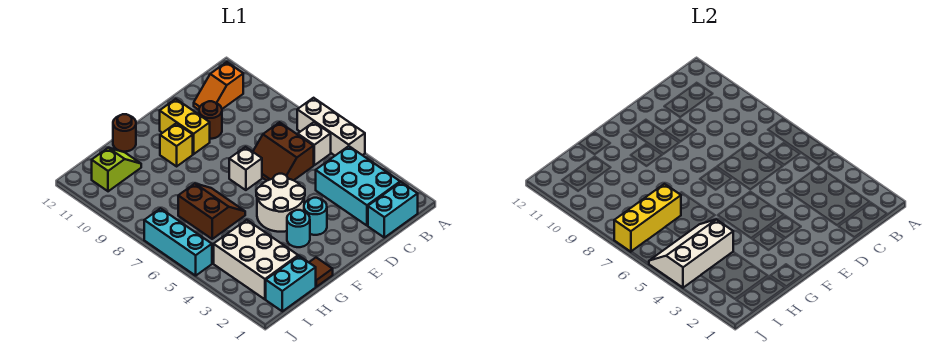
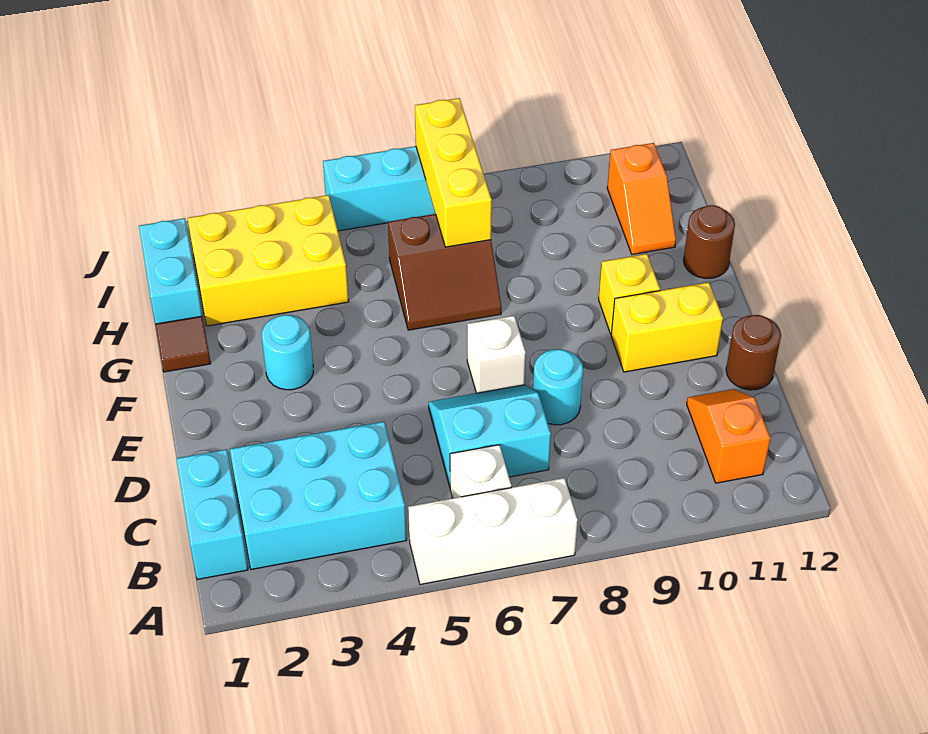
brown slope C6:D7 level 1 top C -> cyan slope C6:D7 level 1 top C
brown round brick D10 level 1 -> brown round brick D12 level 1
cyan round brick E3 level 1 -> cyan round brick D8 level 1
white round brick E4:F5 level 1 -> none
white brick H2:I4 level 1 -> yellow brick H2:I4 level 1
white slope H4:J5 level 2 top 4 -> none
lime slope H11:I11 level 1 top I -> orange slope H11:I11 level 1 top I

